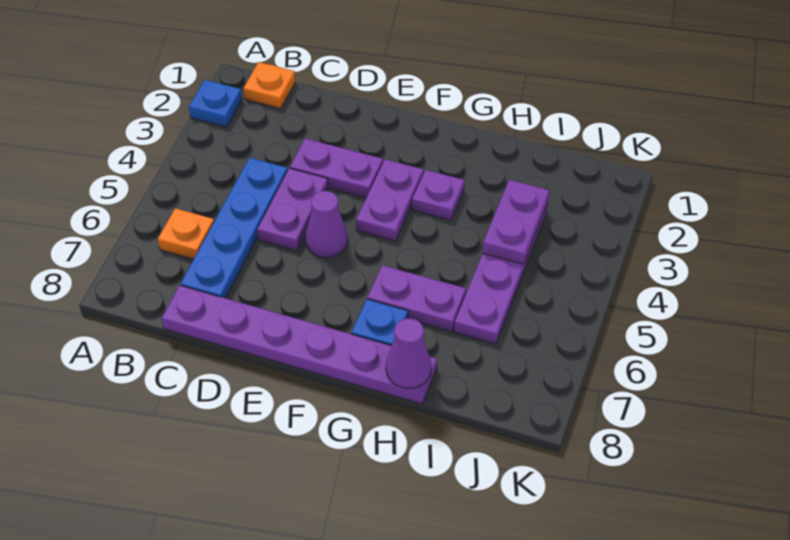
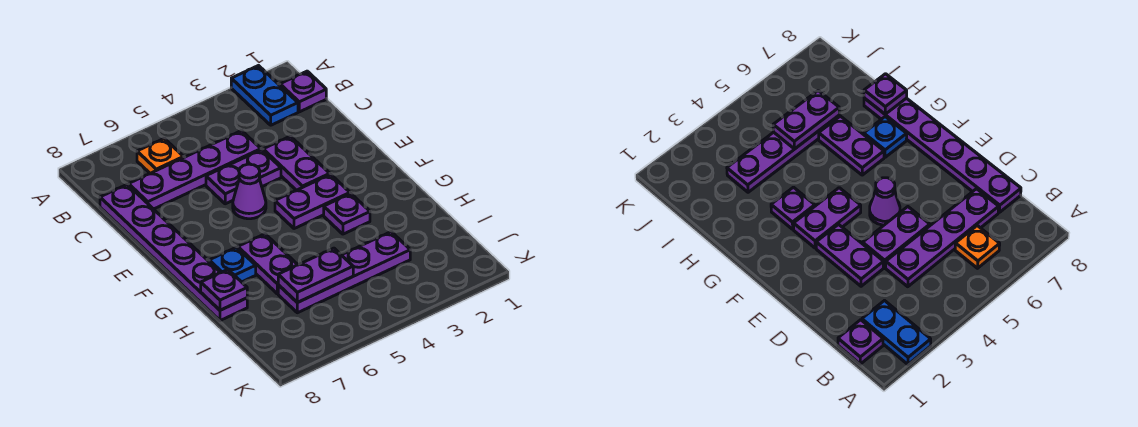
blue plate A2 level 1 -> blue plate A2:B2 level 1
orange plate B1 level 1 -> purple plate B1 level 1
blue plate C4:C7 level 1 -> purple plate C4:C7 level 1
purple cone H8 level 2 -> purple plate H8 level 2
purple plate I3:I4 level 2 -> purple plate I5:I6 level 2

